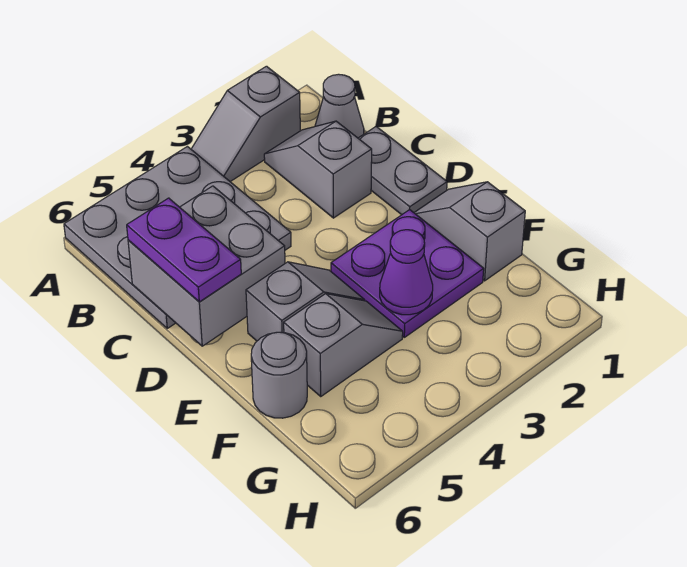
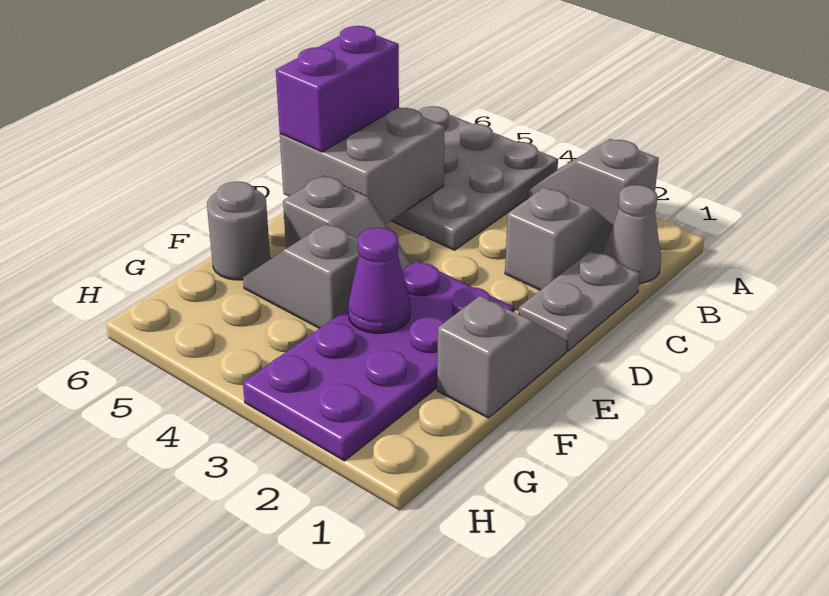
purple plate C6:D6 level 3 -> purple brick C6:D6 level 3
purple plate E2:F3 level 1 -> purple plate E2:H3 level 1
grey slope F4:F5 level 1 top 5 -> grey slope F4:F5 level 1 top 4

